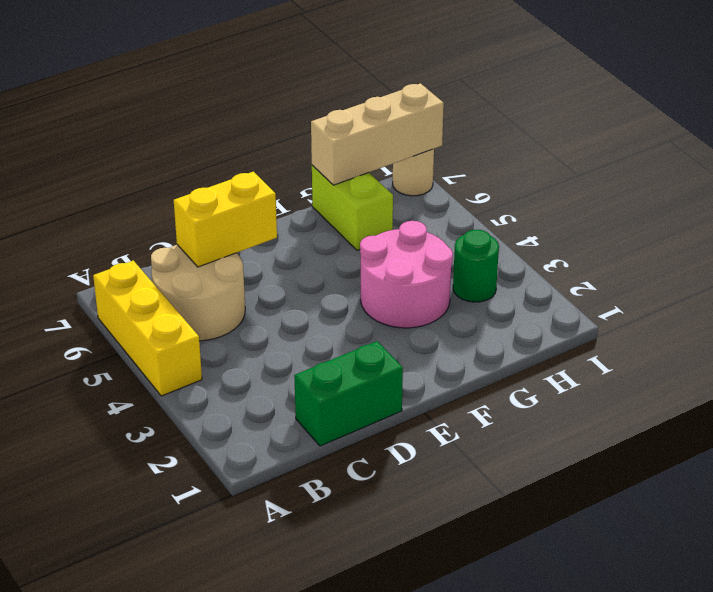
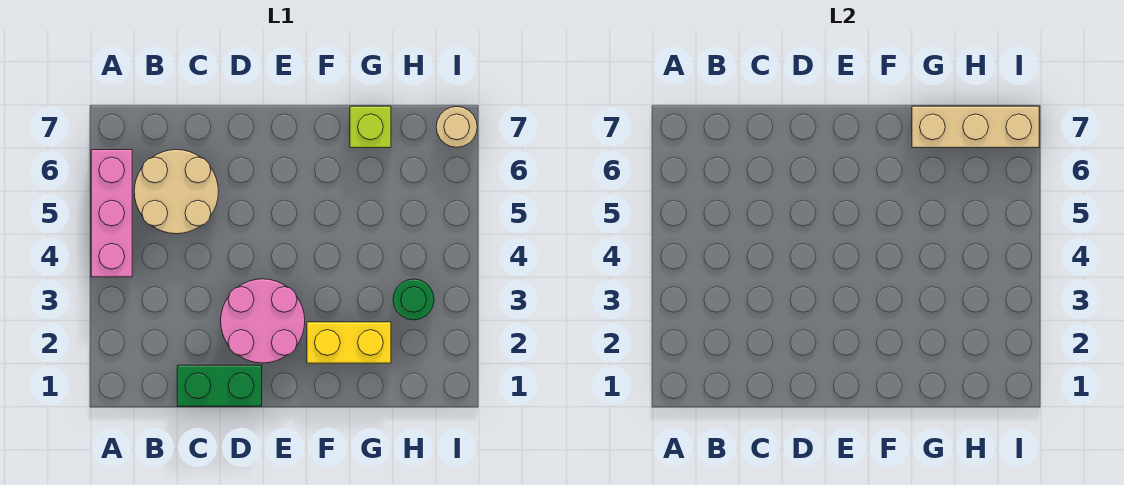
yellow brick A4:A6 level 1 -> pink brick A4:A6 level 1
yellow brick C6:D6 level 2 -> yellow brick F2:G2 level 1
pink round brick F3:G4 level 1 -> pink round brick D2:E3 level 1
lime brick G6:G7 level 1 -> lime brick G7 level 1

